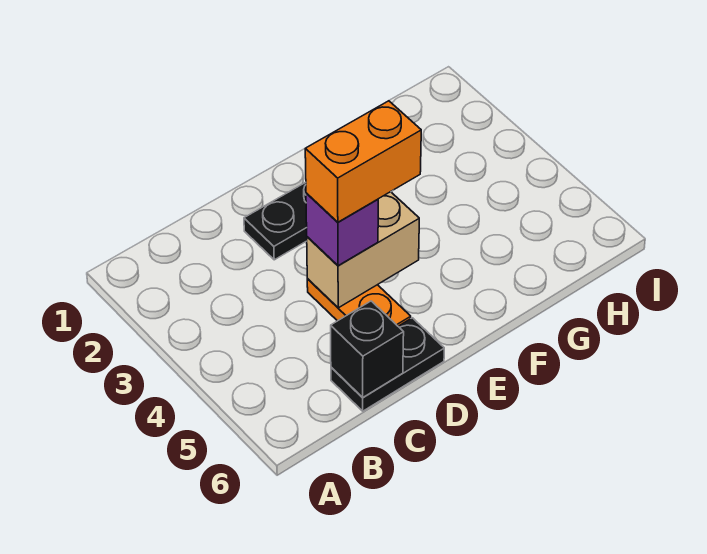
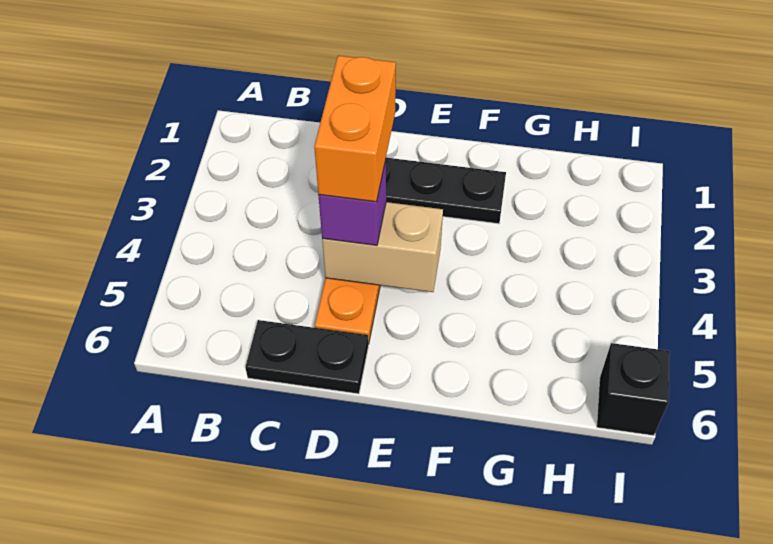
black brick C6 level 2 -> black brick I6 level 1
orange brick D4:E4 level 4 -> orange brick D3:D4 level 4

